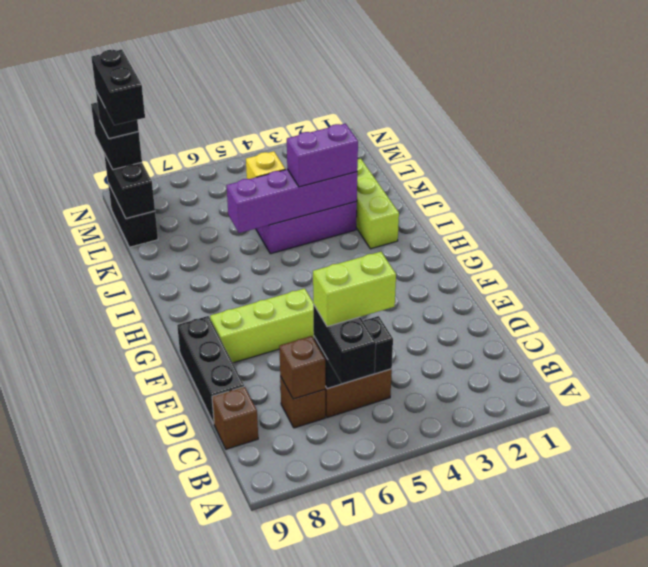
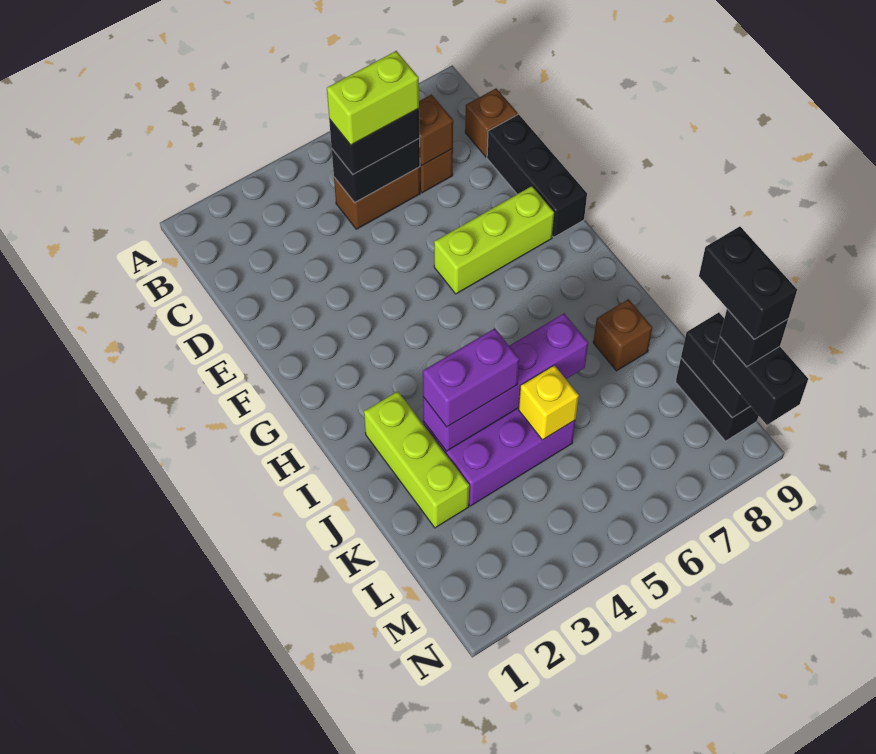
black brick B6:C6 level 3 -> black brick C5:C6 level 3
none -> brown brick J8 level 1

